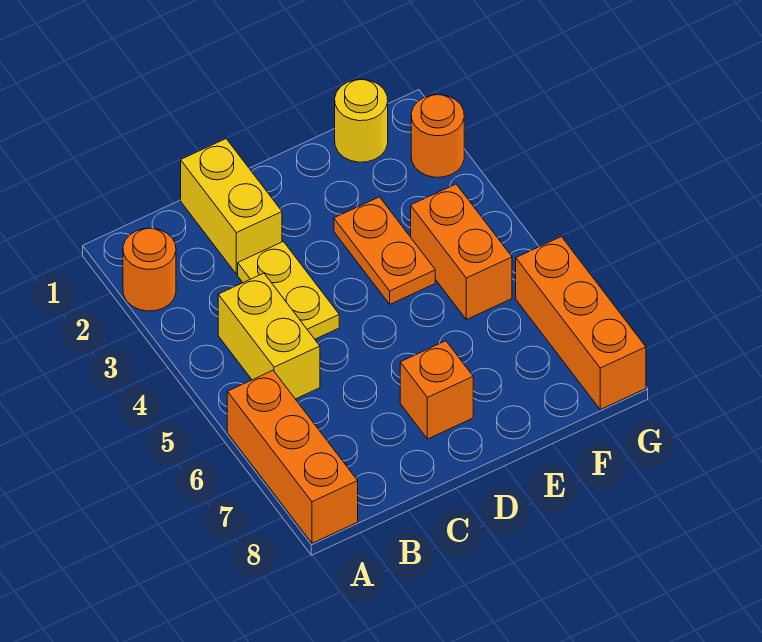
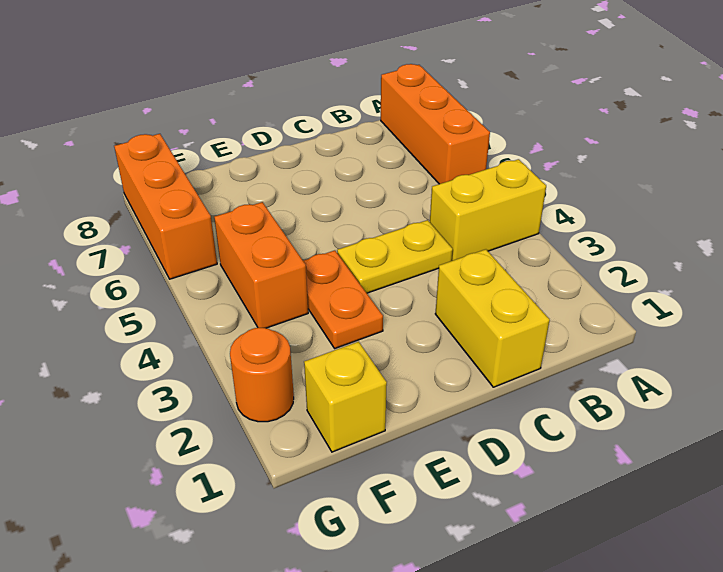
orange round brick A2 level 1 -> none
yellow brick B4:B5 level 1 -> yellow brick A4:B4 level 1
yellow plate C3:C4 level 1 -> yellow plate C4:D4 level 1
orange brick D7 level 1 -> none
yellow round brick F1 level 1 -> yellow brick F1 level 1

